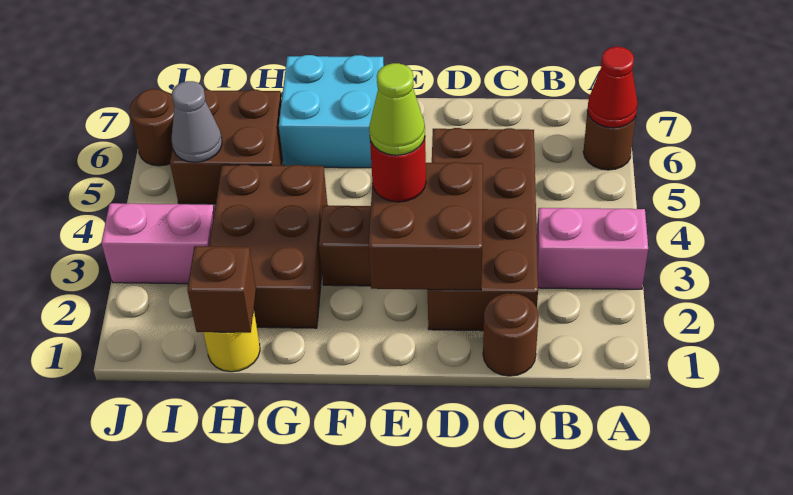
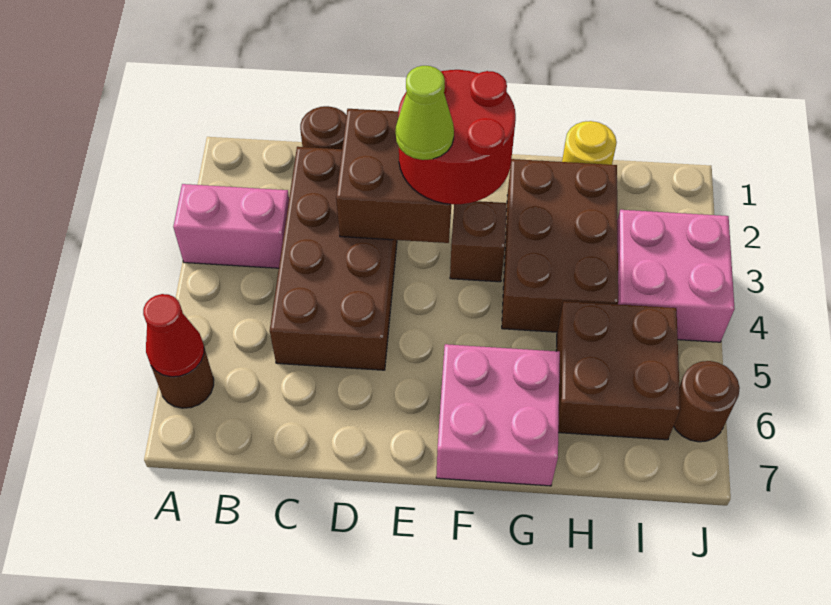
red round brick E3 level 3 -> red round brick E2:F3 level 3
cyan brick F6:G7 level 1 -> pink brick F6:G7 level 1
brown brick H1 level 2 -> none
pink brick I3:J3 level 1 -> pink brick I3:J4 level 1
grey cone I5 level 2 -> none

